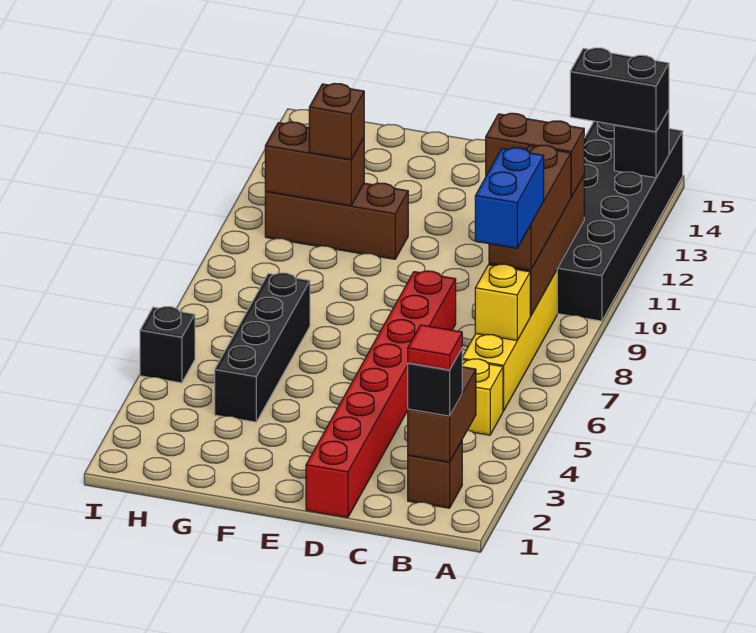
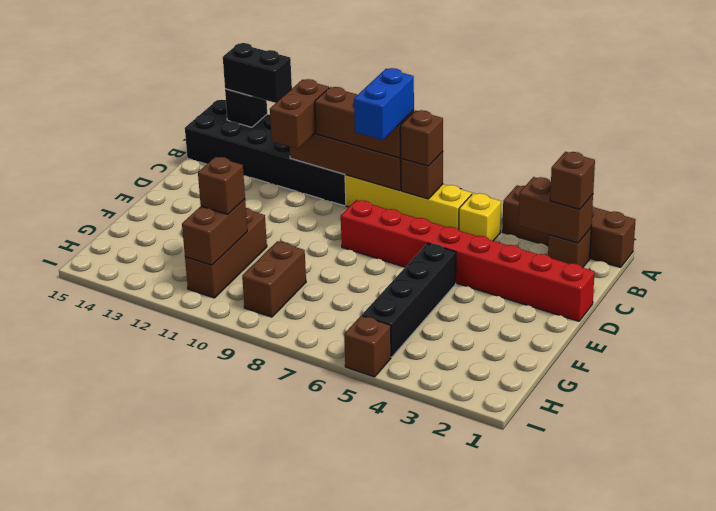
none -> brown brick A1:A4 level 1
black brick A14:B14 level 3 -> black brick A13:A14 level 3
black brick B2 level 3 -> brown brick B2 level 3
red tile B2 level 4 -> none
yellow brick B7 level 2 -> brown brick B7 level 2
none -> brown brick B7 level 3
blue brick B7:B8 level 4 -> blue brick B8:C8 level 4
black brick G4:G7 level 1 -> black brick E5:H5 level 1
none -> brown brick G9:H9 level 1
black brick I5 level 1 -> brown brick I5 level 1

